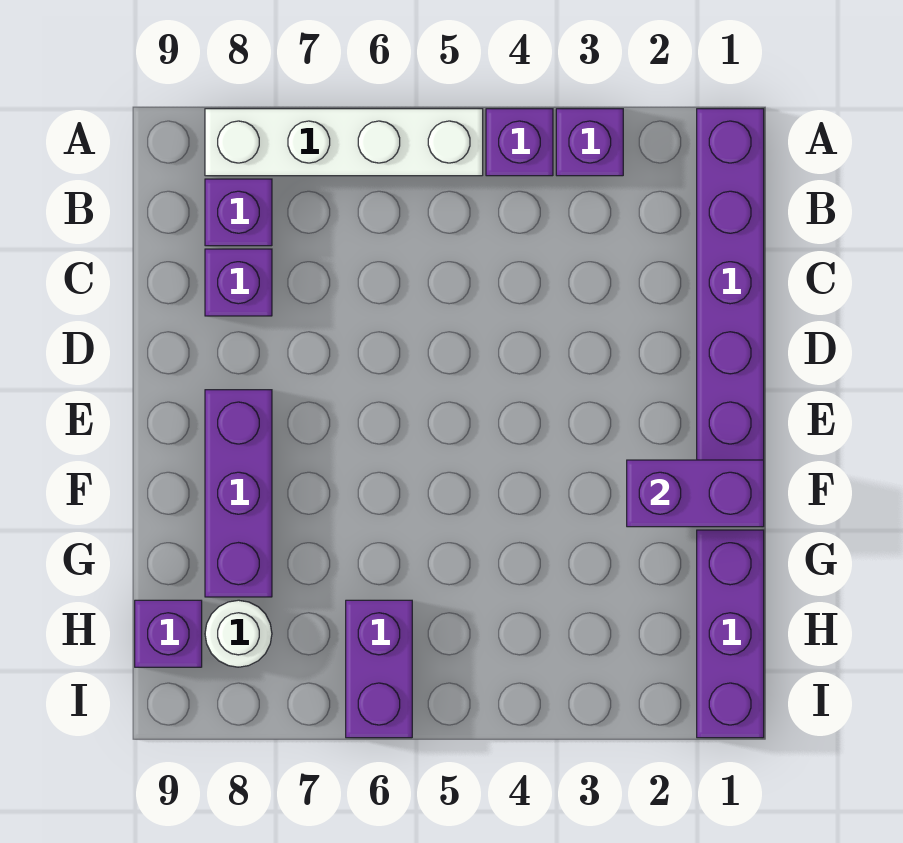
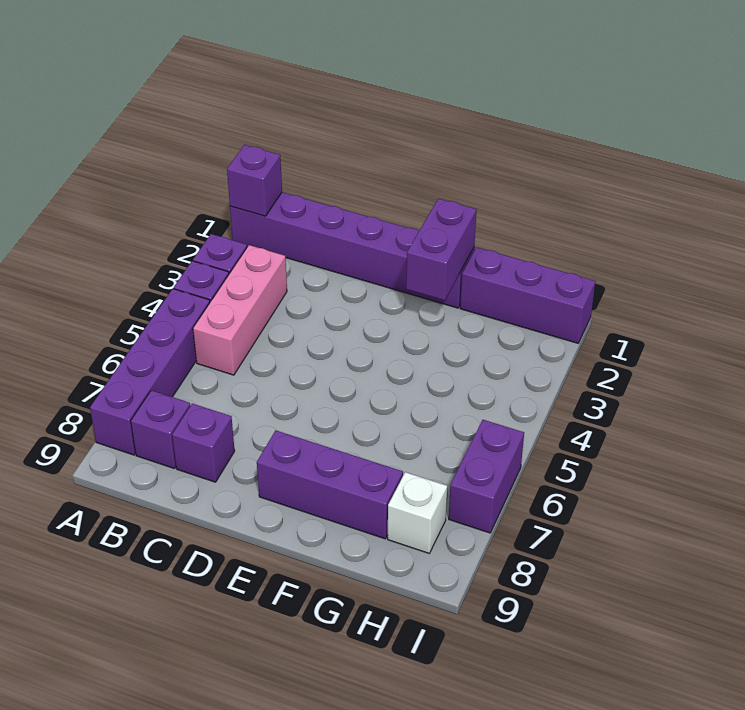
white brick A5:A8 level 1 -> purple brick A5:A8 level 1
none -> pink brick B3:B5 level 1
purple brick H6:I6 level 1 -> purple brick I6:I7 level 1
white round brick H8 level 1 -> white brick H8 level 1
purple brick H9 level 1 -> purple brick A1 level 2

